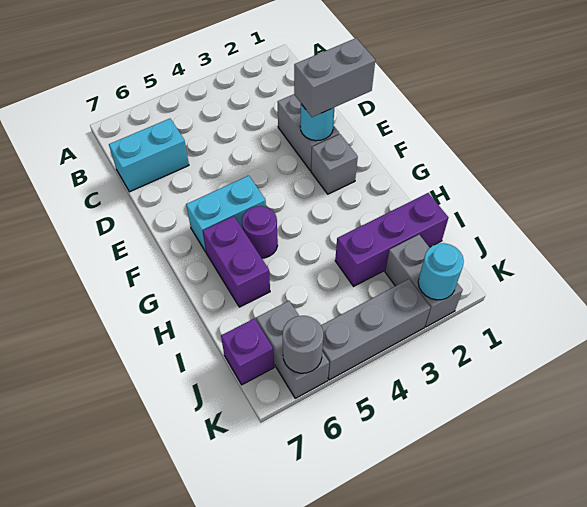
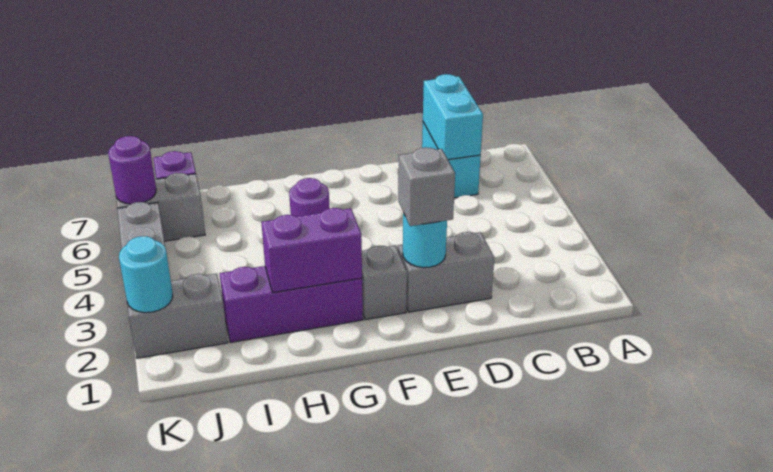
grey brick E1:E2 level 3 -> grey brick E2 level 3
cyan brick F5:F6 level 1 -> cyan brick C6:C7 level 2
purple brick G6:H6 level 1 -> purple brick G2:H2 level 2
purple brick I1:I3 level 1 -> purple brick G2:I2 level 1
grey round brick K6 level 2 -> purple round brick K6 level 2

